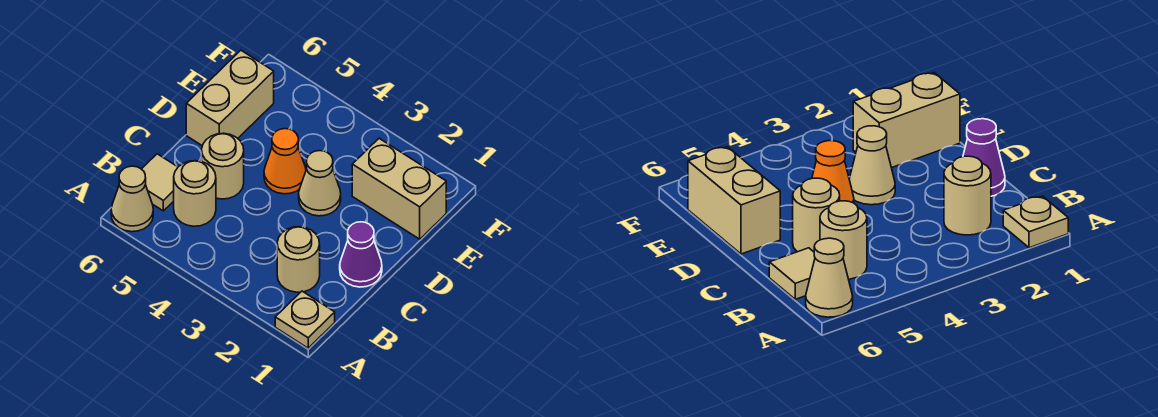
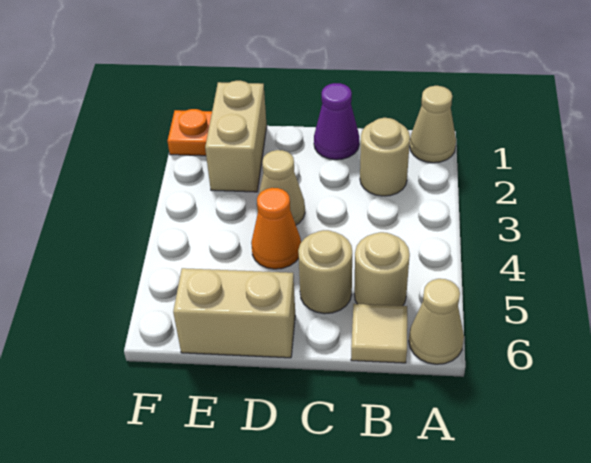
tan plate A1 level 1 -> tan cone A1 level 1
none -> orange plate F1 level 1

